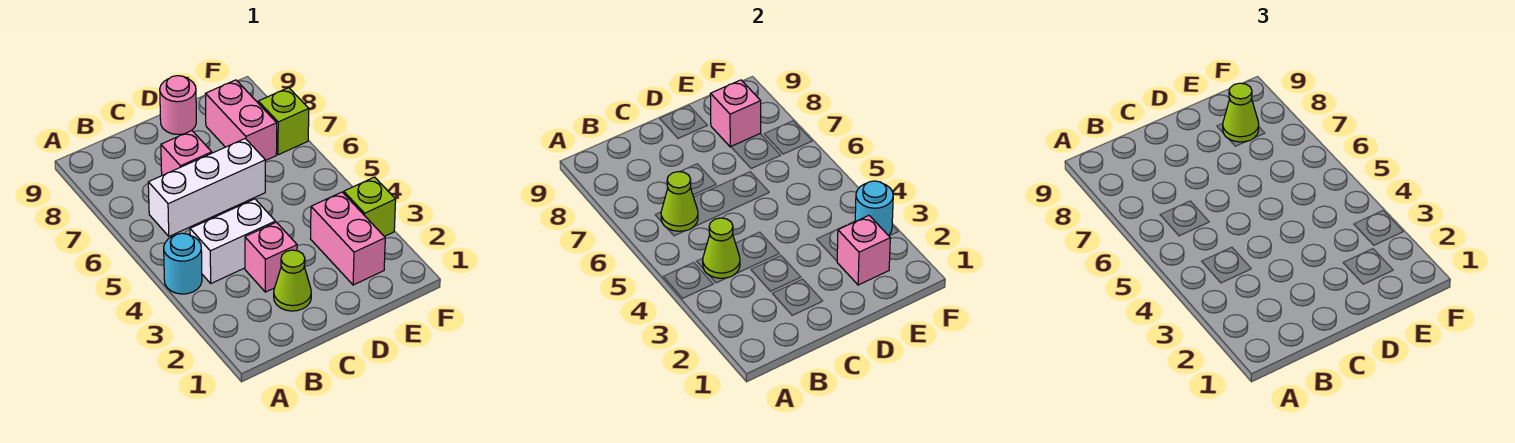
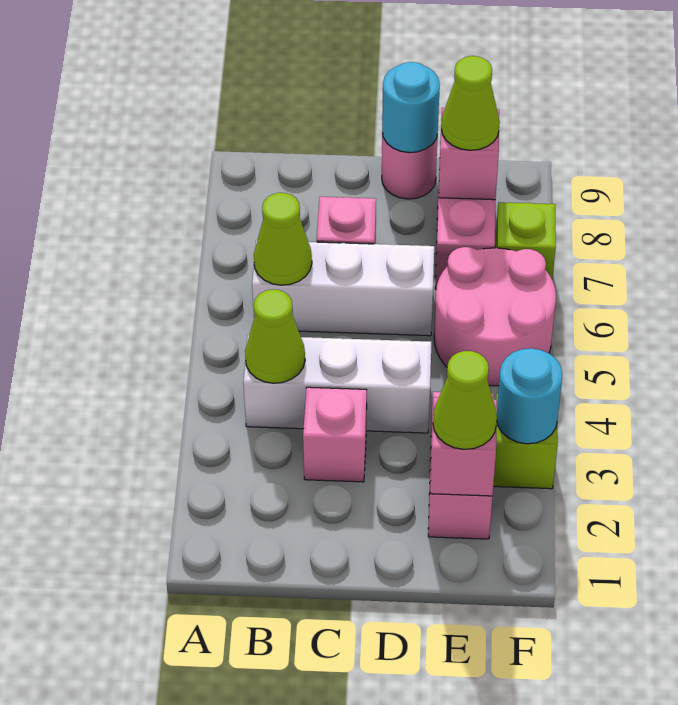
cyan round brick A4 level 1 -> cyan round brick D9 level 2
white brick B4:C4 level 1 -> white brick B4:D4 level 1
lime cone C2 level 1 -> lime cone E2 level 3
none -> pink round brick E5:F6 level 1

